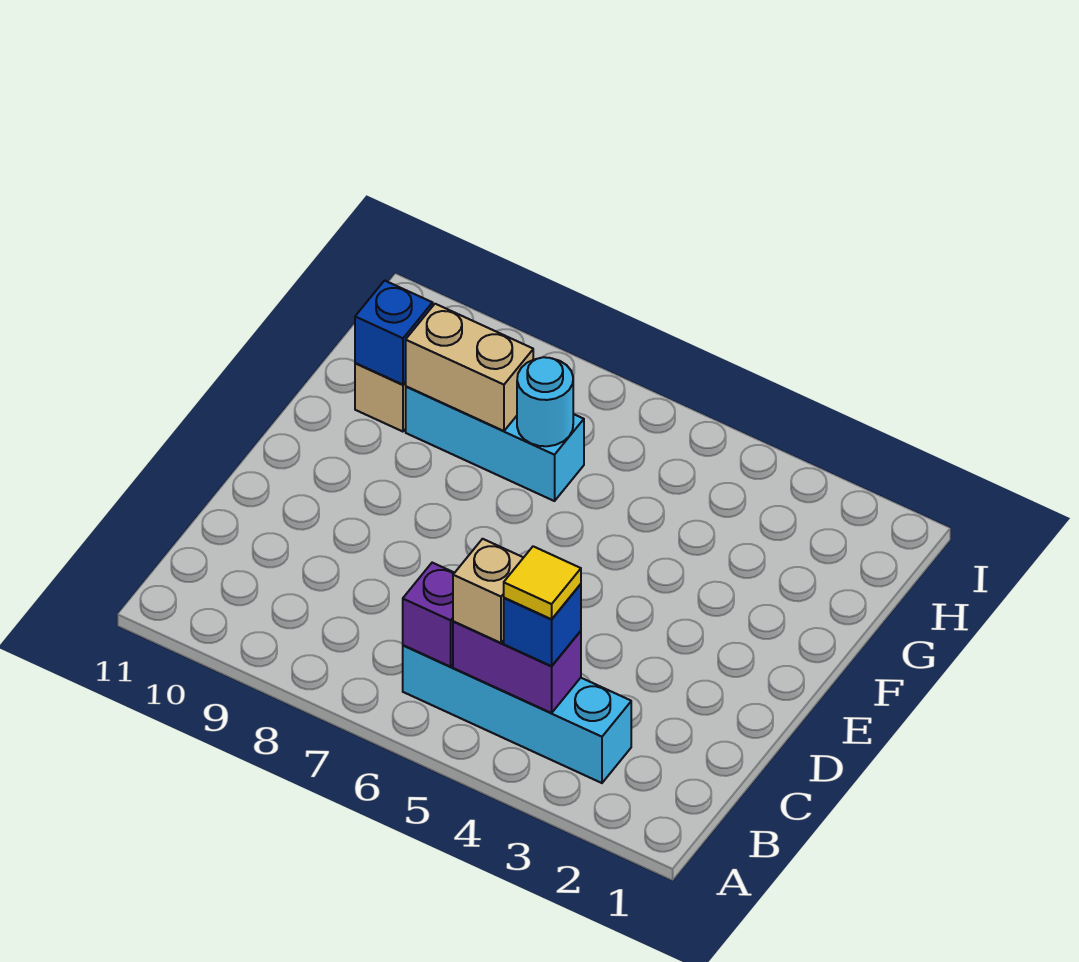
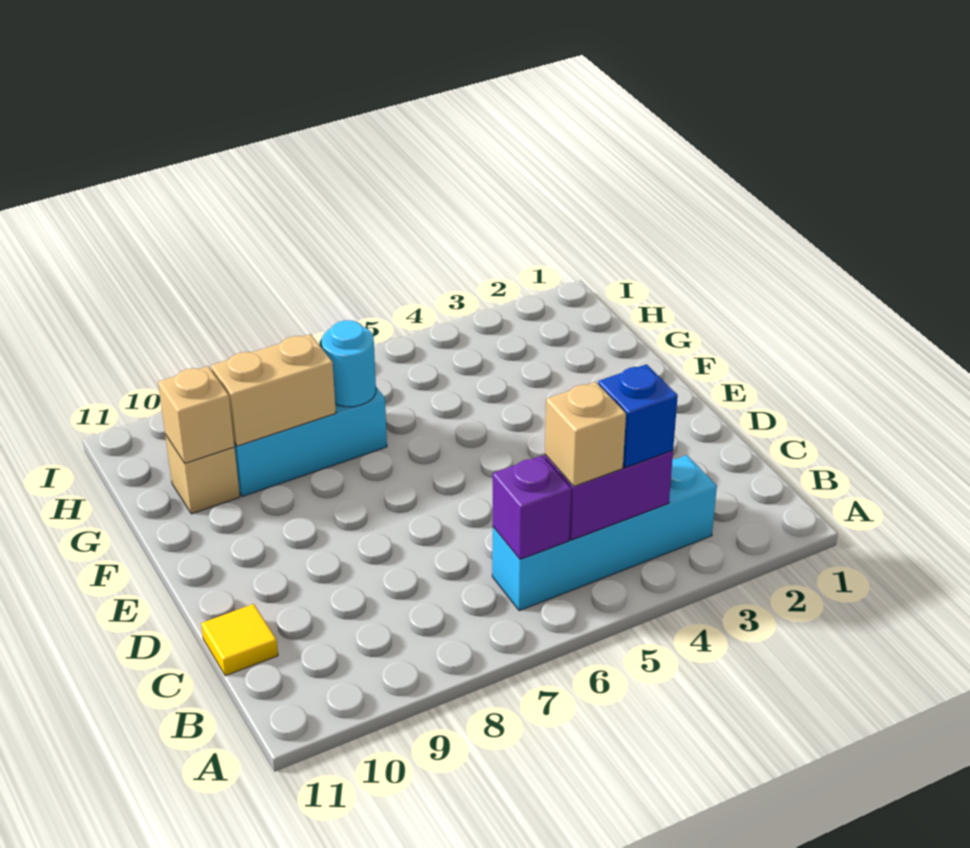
yellow tile B4 level 4 -> yellow tile C11 level 1
blue brick G10 level 2 -> tan brick G10 level 2

